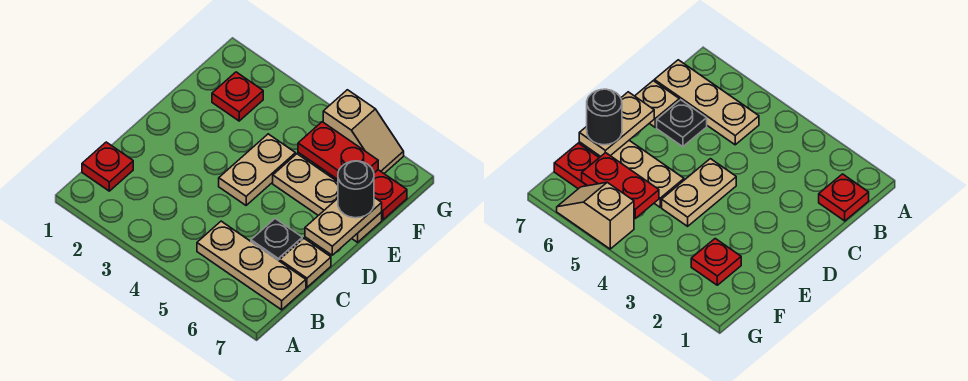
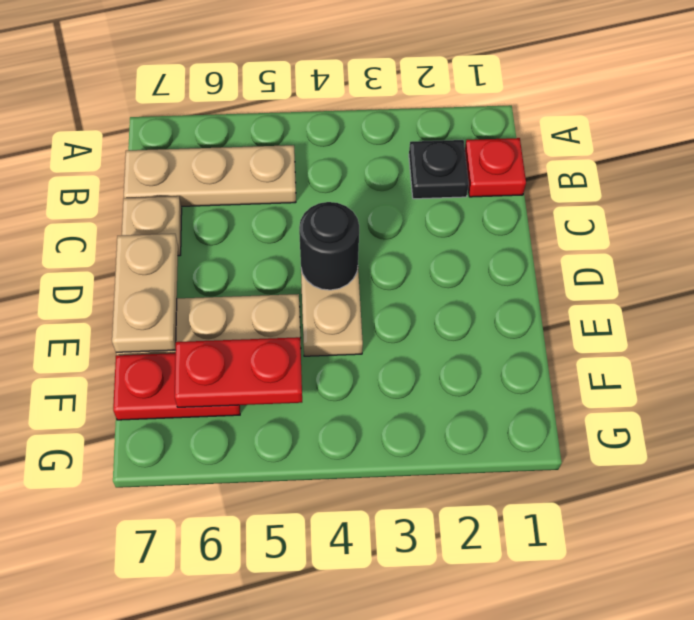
black plate C6 level 1 -> black plate B2 level 1
black round brick E7 level 3 -> black round brick D4 level 2
red plate F2 level 1 -> none
tan slope G5:G6 level 1 top 5 -> none

